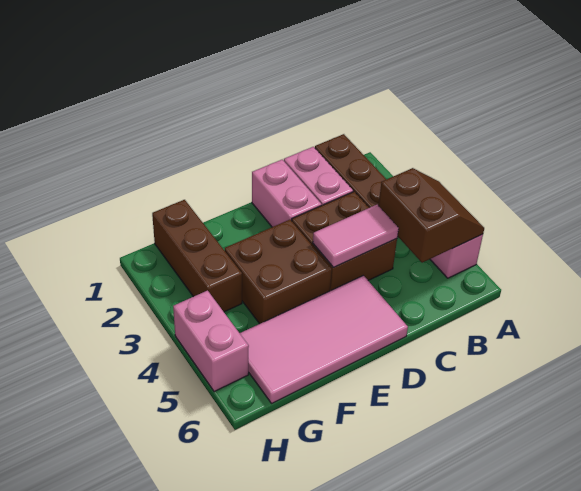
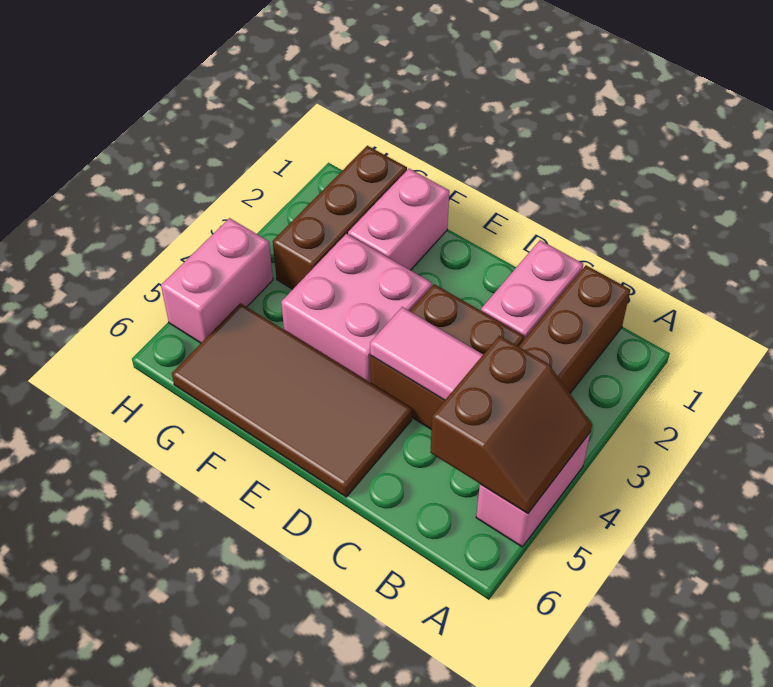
pink brick D1:D2 level 1 -> pink brick F1:F2 level 1
pink tile D5:G6 level 1 -> brown tile D5:G6 level 1
brown brick E3:F4 level 1 -> pink brick E3:F4 level 1

